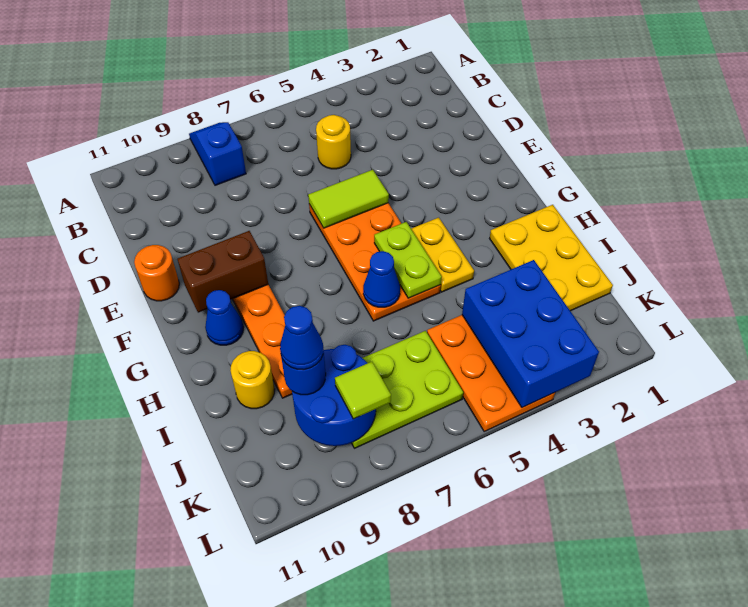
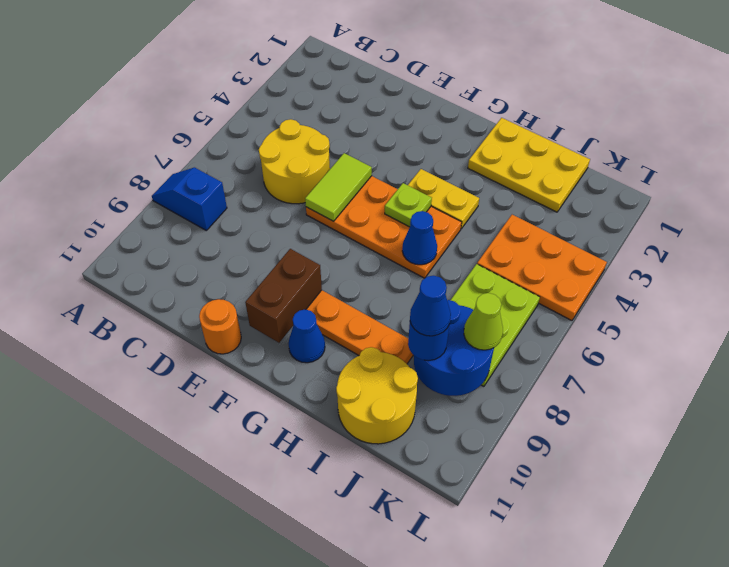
yellow round brick C5 level 1 -> yellow round brick C5:D6 level 1
lime plate G5:H5 level 2 -> lime plate G5 level 2
yellow round brick I10 level 1 -> yellow round brick I10:J11 level 1
blue brick J3:L4 level 2 -> none
lime tile K8 level 3 -> lime cone K8 level 3

